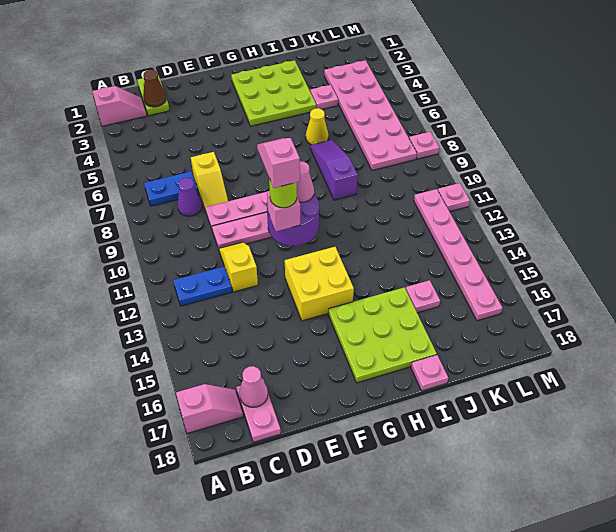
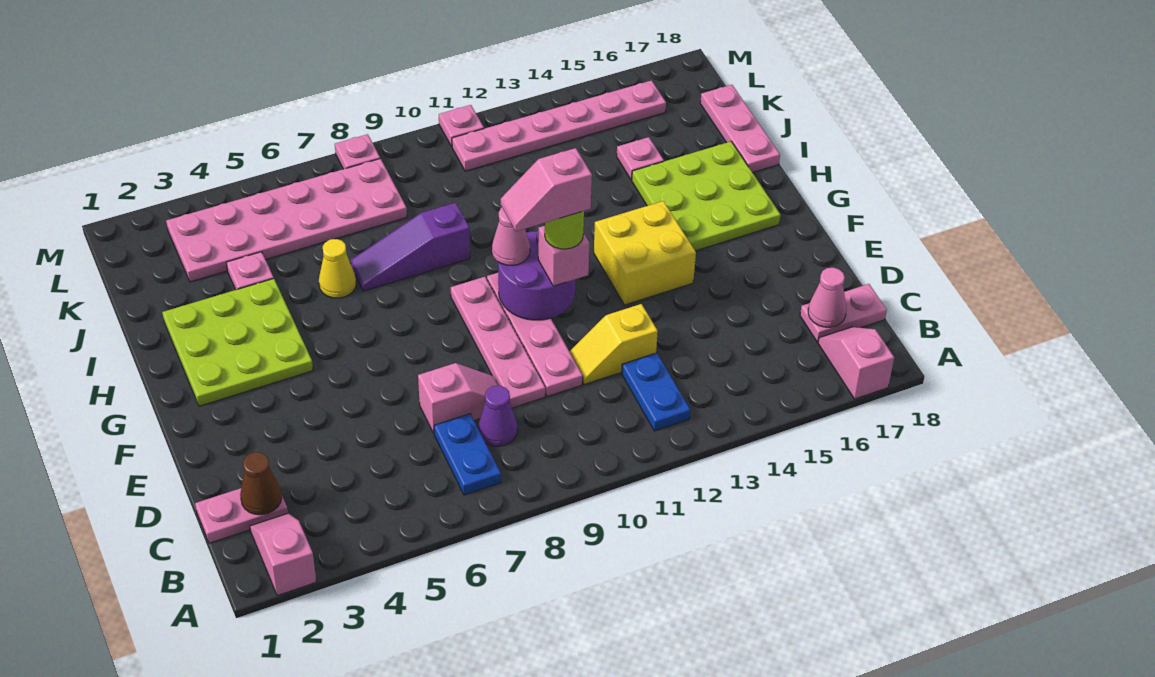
lime plate C1:C2 level 1 -> pink plate C1:C2 level 1
yellow slope D7:D8 level 1 top 7 -> pink slope D7:D8 level 1 top 7
pink plate I18 level 1 -> pink plate I18:K18 level 1

